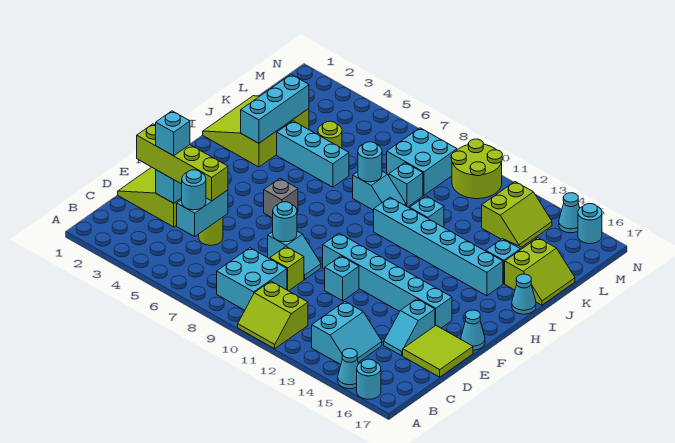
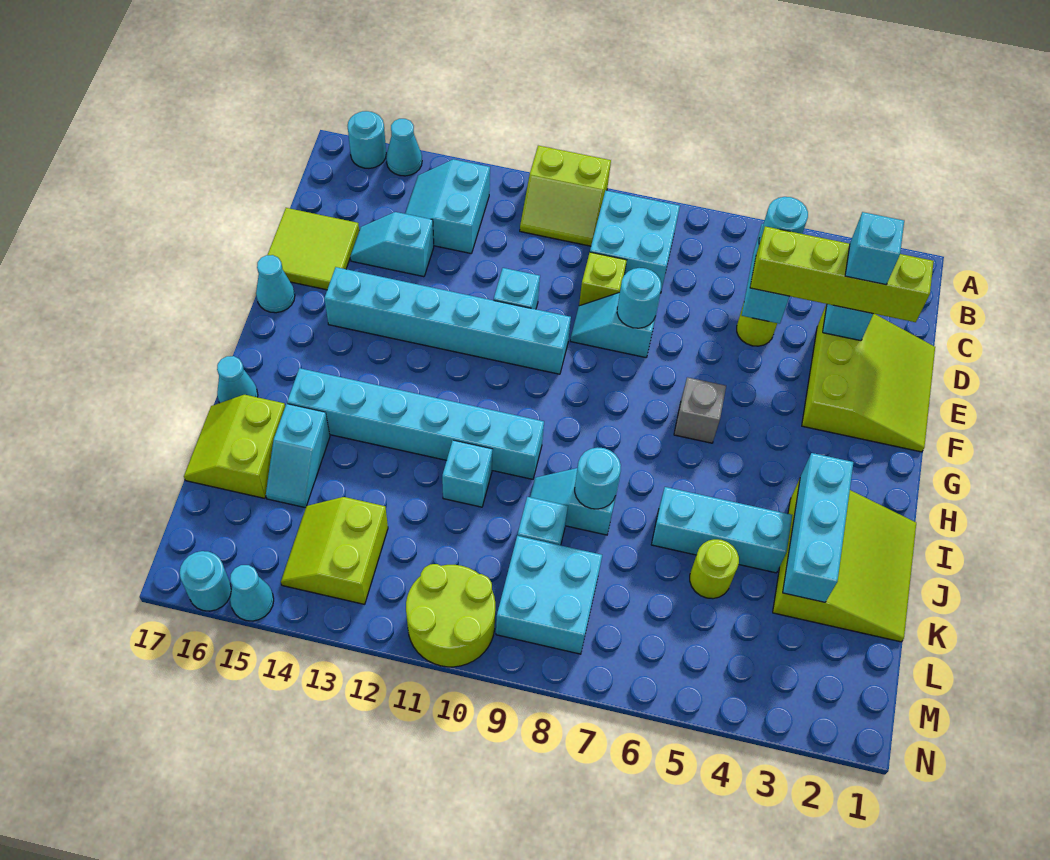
lime slope A10:B11 level 1 top B -> lime slope A10:B11 level 1 top A
cyan slope D15:E15 level 1 top E -> cyan slope D14:D15 level 1 top 14

